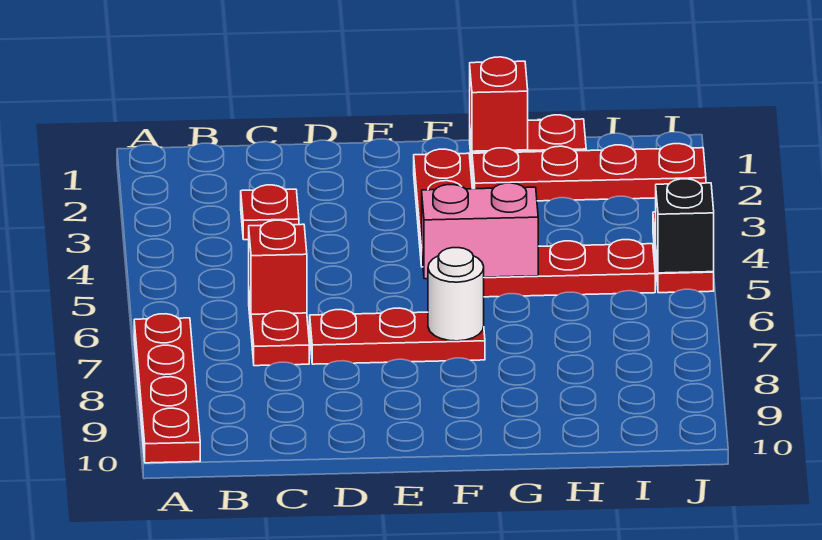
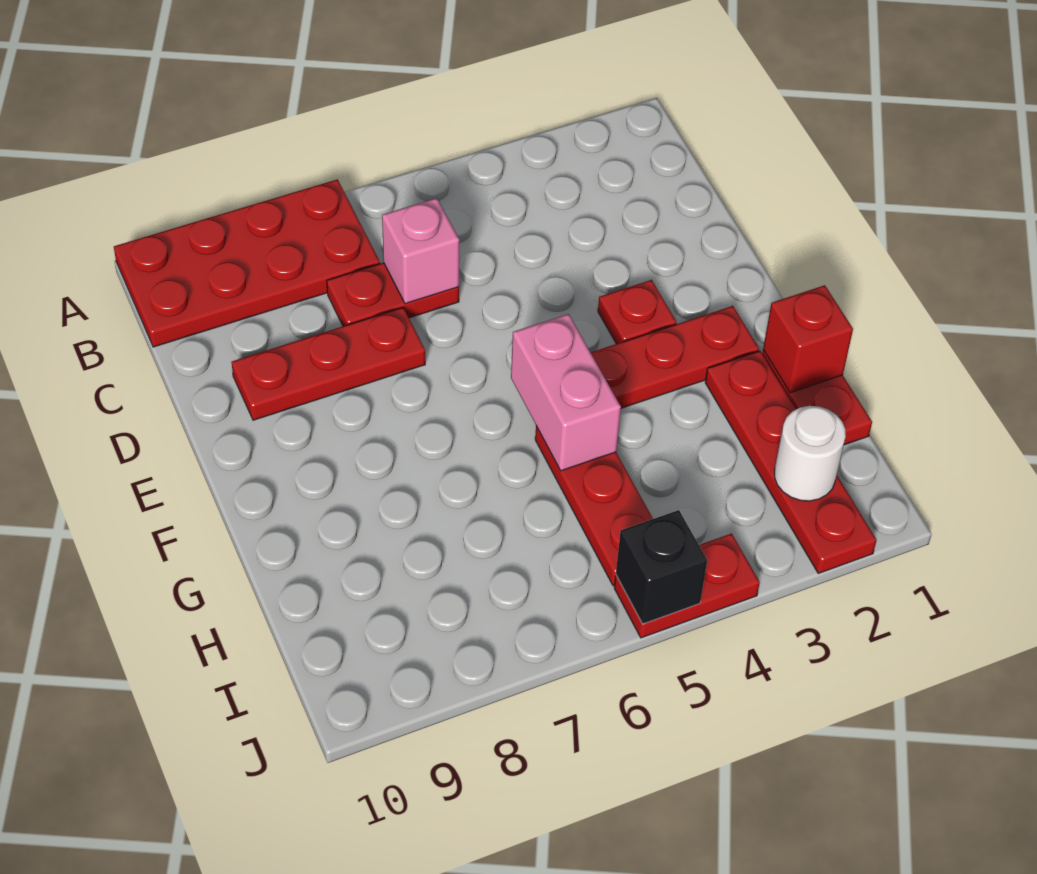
red plate A7:A10 level 1 -> red plate A7:B10 level 1
red plate C3 level 1 -> red plate E3 level 1
red brick C6 level 2 -> pink brick C6 level 2
red plate D7:F7 level 1 -> red plate D7:D9 level 1
white round brick F7 level 2 -> white round brick I2 level 2

